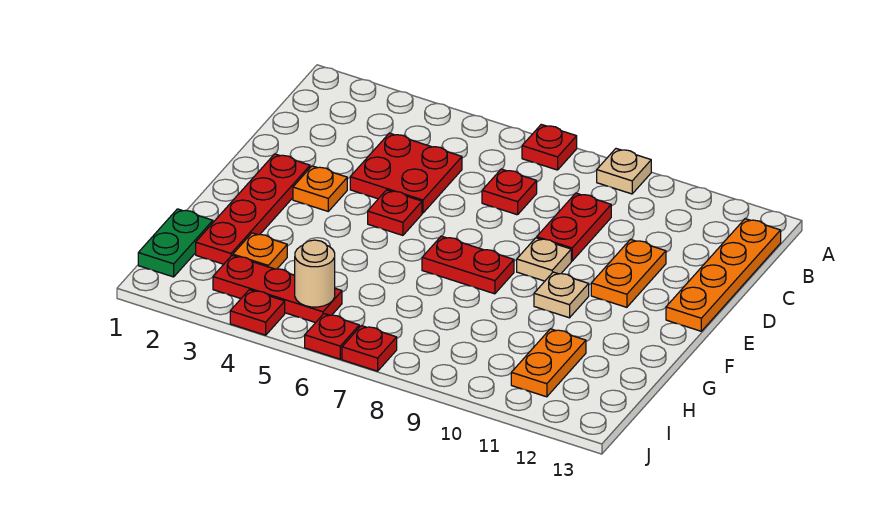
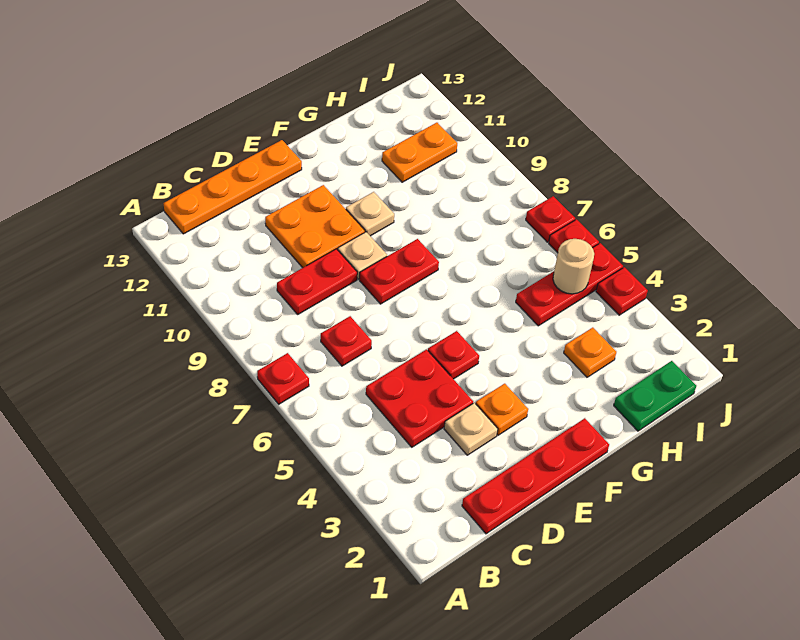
tan plate A9 level 1 -> tan plate D3 level 1
orange plate D11:E11 level 1 -> orange plate D10:E11 level 1
red plate E2:H2 level 1 -> red plate C1:F1 level 1
red plate F7:F8 level 1 -> red plate E8:F8 level 1
red plate I3:I5 level 1 -> red plate H5:J5 level 1

